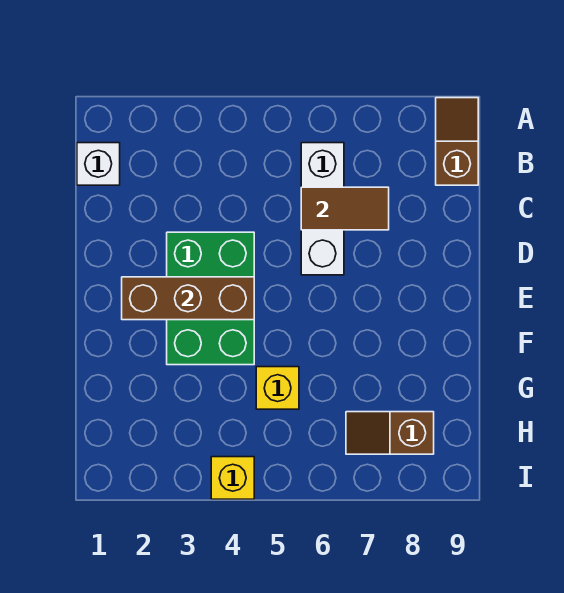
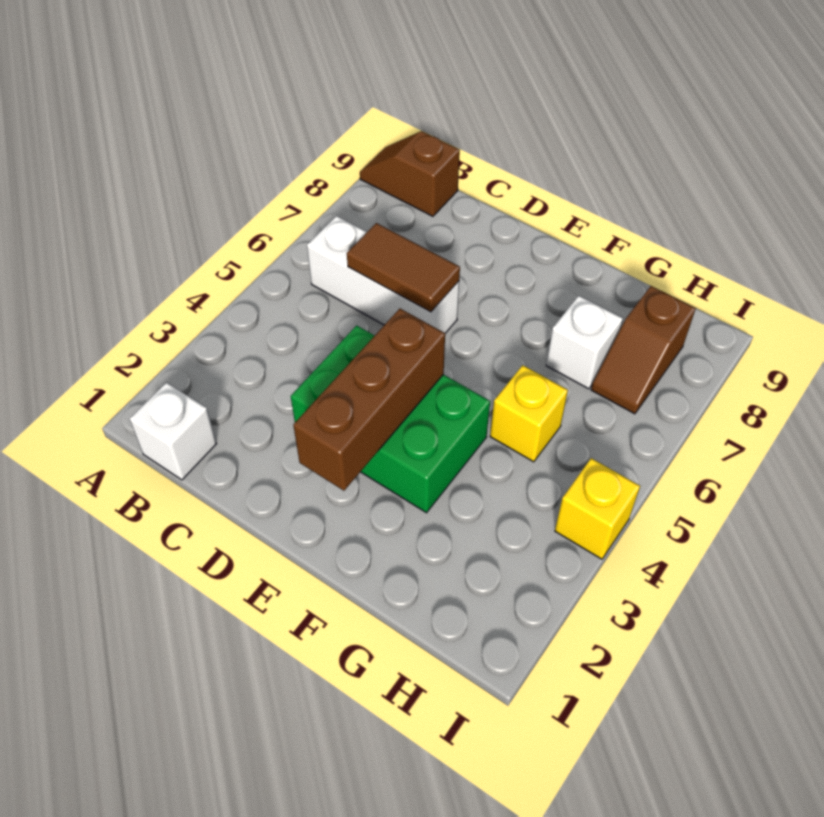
brown tile C6:C7 level 2 -> brown tile C6:D6 level 2
none -> white brick G7 level 1

